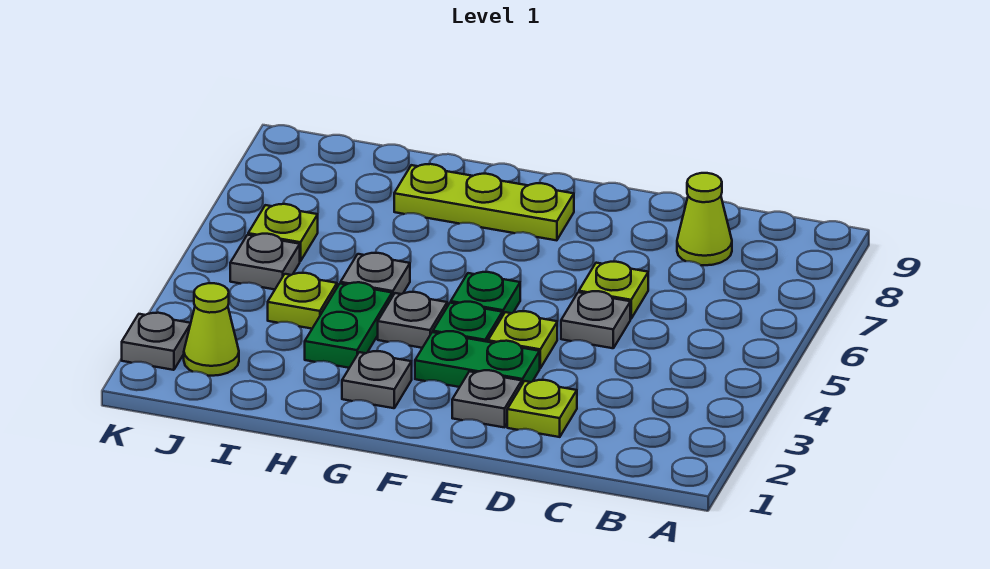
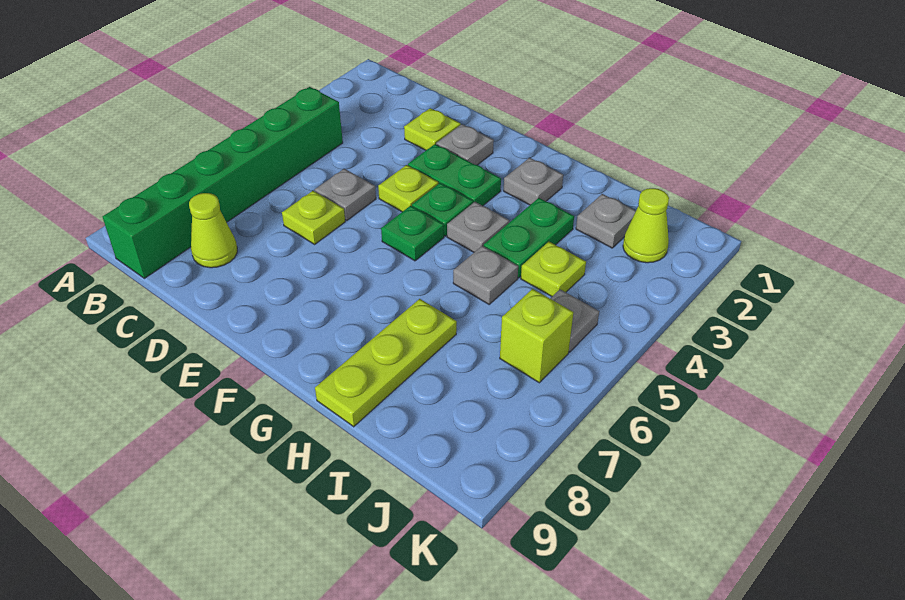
none -> green brick B4:B9 level 1
lime plate F8:H8 level 1 -> lime plate H7:H9 level 1
lime plate J6 level 1 -> lime brick J6 level 1
grey plate K2 level 1 -> grey plate I2 level 1

